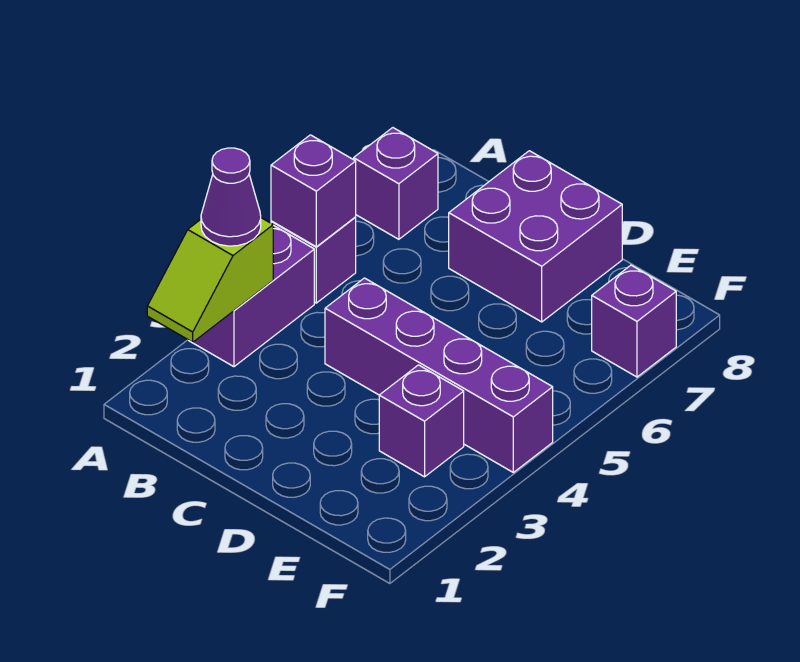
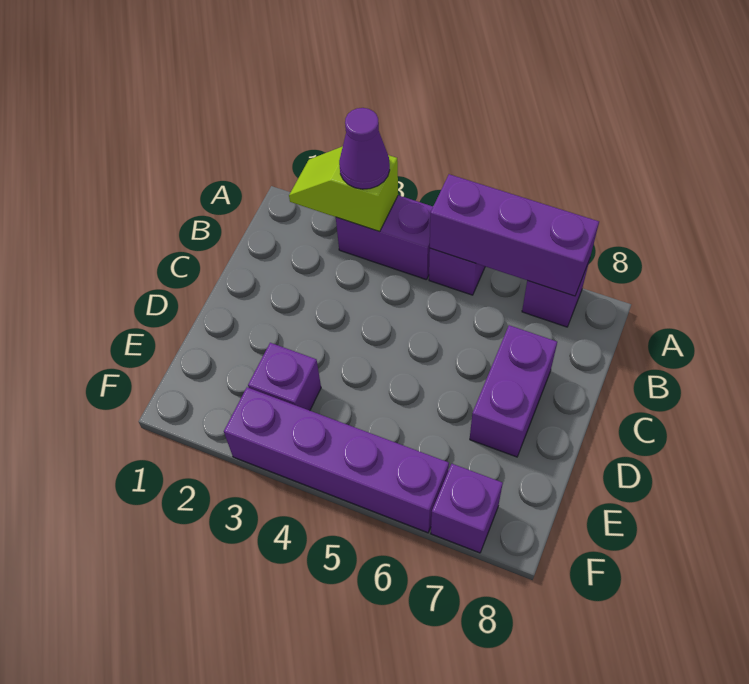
purple brick A5 level 2 -> purple brick A5:A7 level 2
purple brick C4:F4 level 1 -> purple brick F3:F6 level 1
purple brick C7:D8 level 1 -> purple brick C7:D7 level 1

